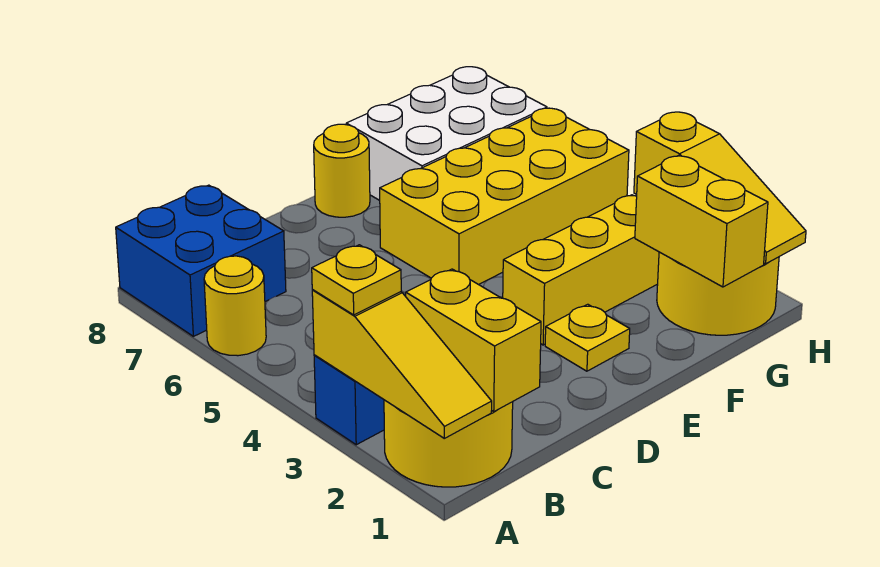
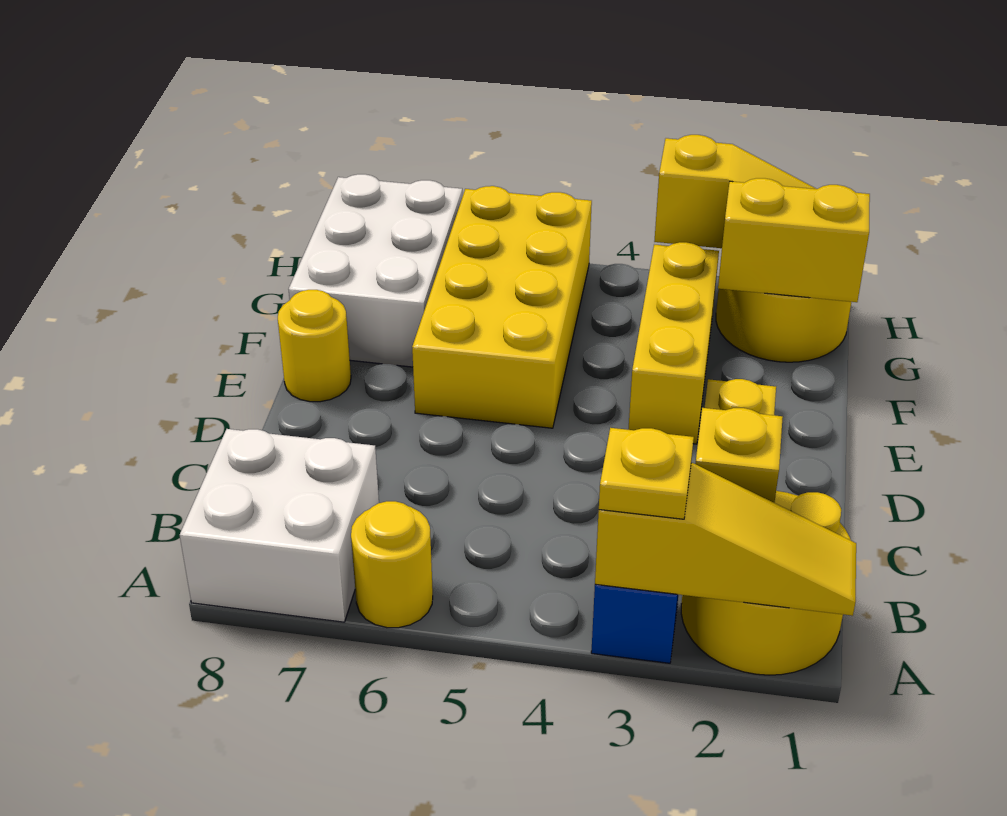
blue brick A7:B8 level 1 -> white brick A7:B8 level 1
yellow brick B1:B2 level 2 -> yellow brick B2 level 2

